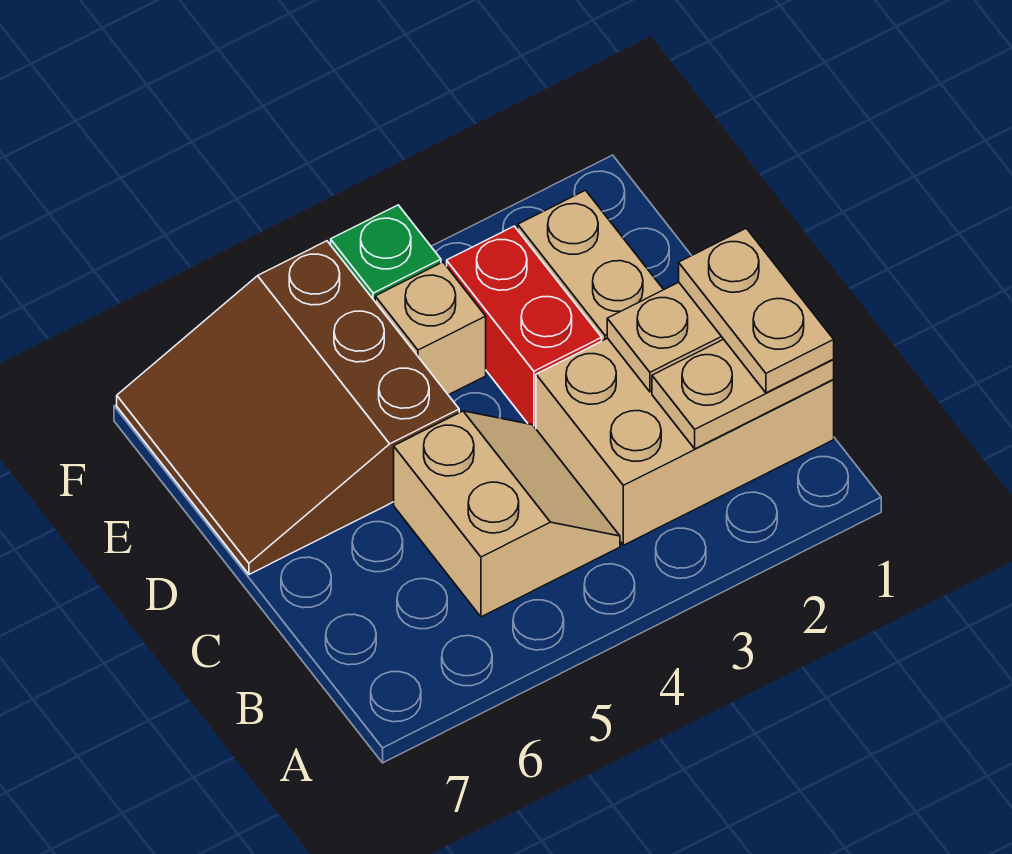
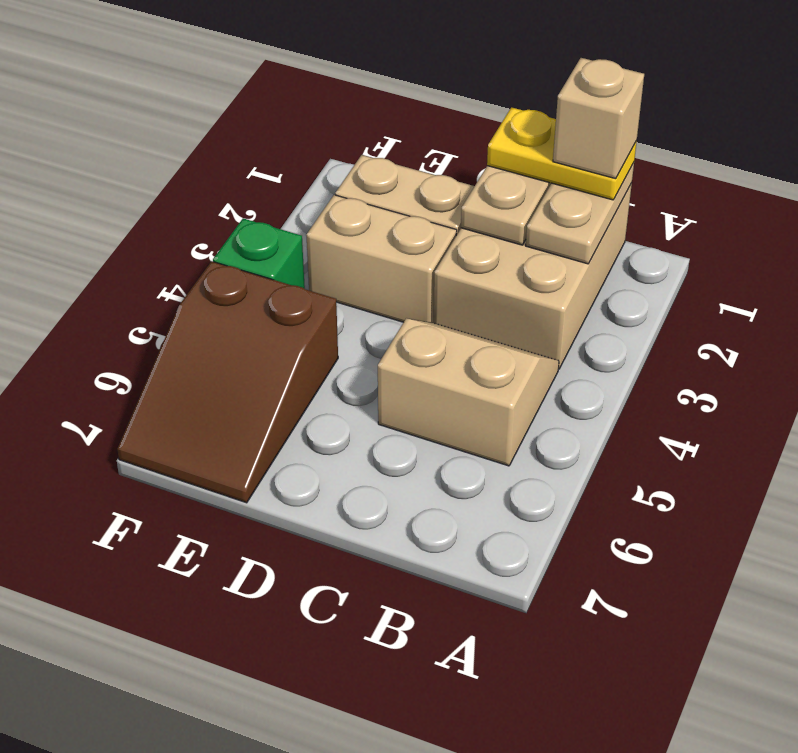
tan plate B1:C1 level 3 -> yellow plate B1:C1 level 3
red brick D3:E3 level 1 -> tan brick D3:E3 level 1
brown slope D5:F7 level 1 top 5 -> brown slope E5:F7 level 1 top 5
tan brick E4 level 1 -> tan brick B1 level 4

